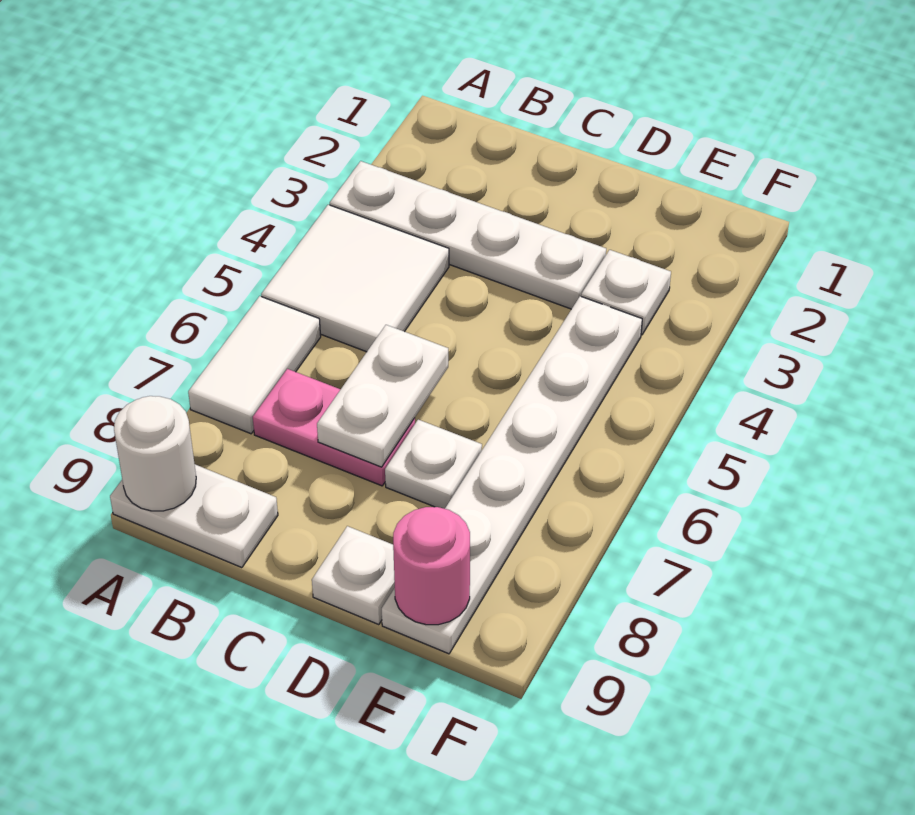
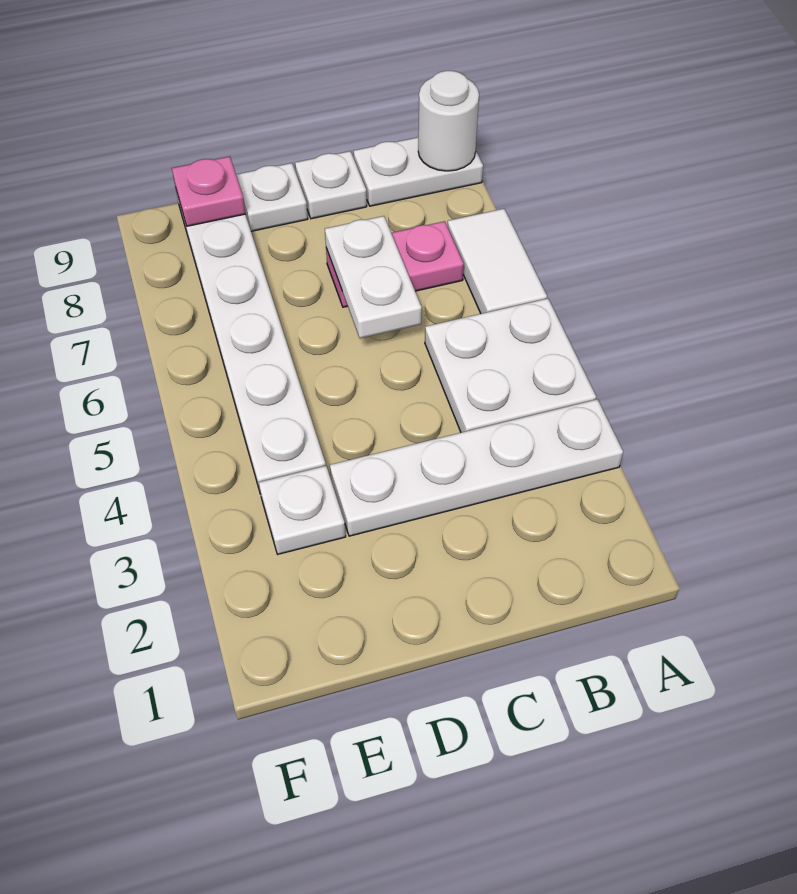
white tile A4:B5 level 1 -> white plate A4:B5 level 1
white plate D7 level 1 -> white plate C9 level 1
pink round brick E9 level 2 -> pink plate E9 level 2

